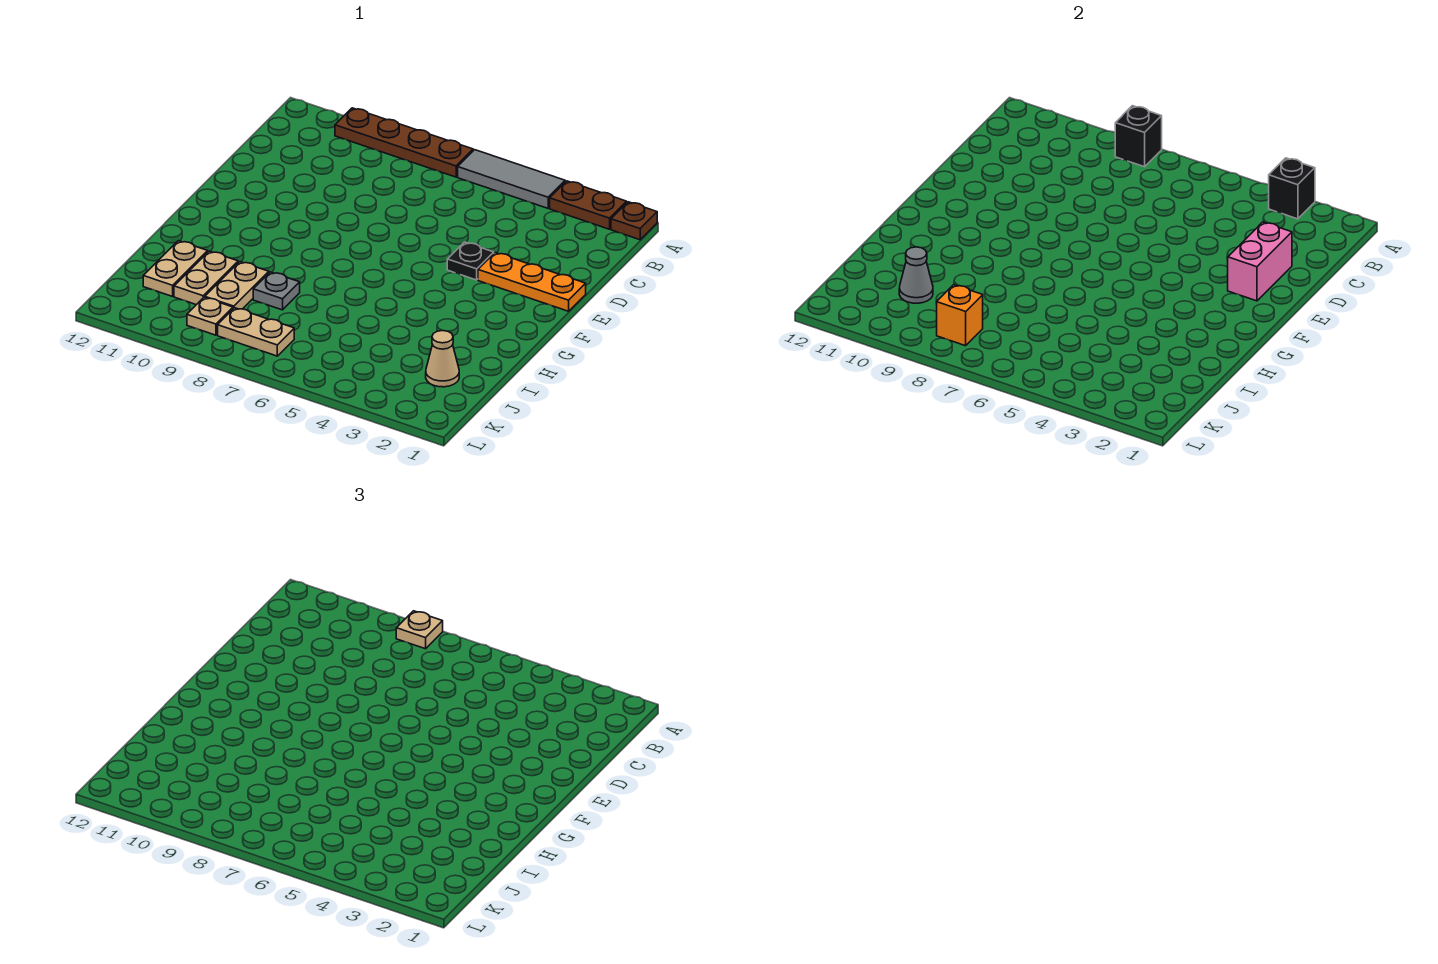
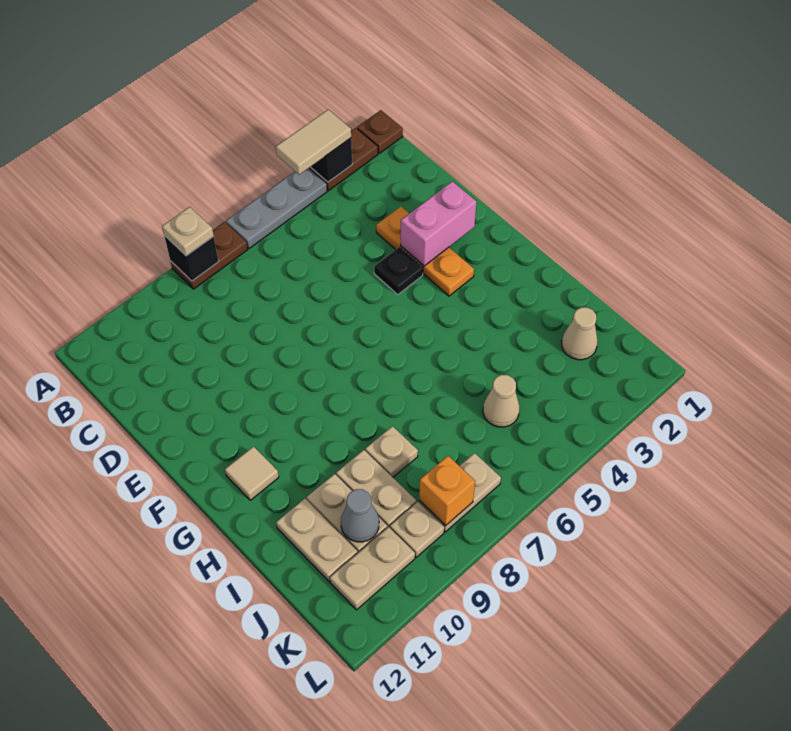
none -> tan tile A3:A4 level 3
grey tile A4:A6 level 1 -> grey plate A4:A6 level 1
brown plate A7:A10 level 1 -> brown plate A7:A8 level 1
pink brick D2:E2 level 2 -> pink brick E2:E3 level 2
orange plate E1:E3 level 1 -> orange plate D3:F3 level 1
none -> tan tile G11 level 1
grey plate I8 level 1 -> tan plate I8 level 1
none -> tan cone J5 level 1
none -> tan plate K10:K11 level 1

